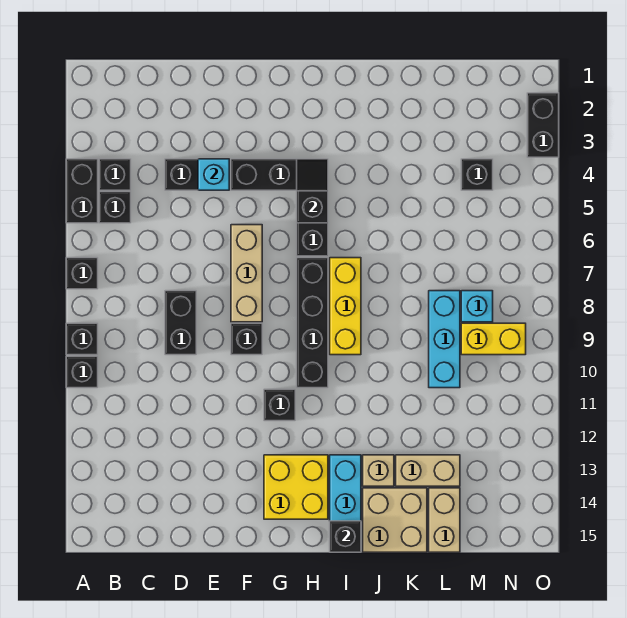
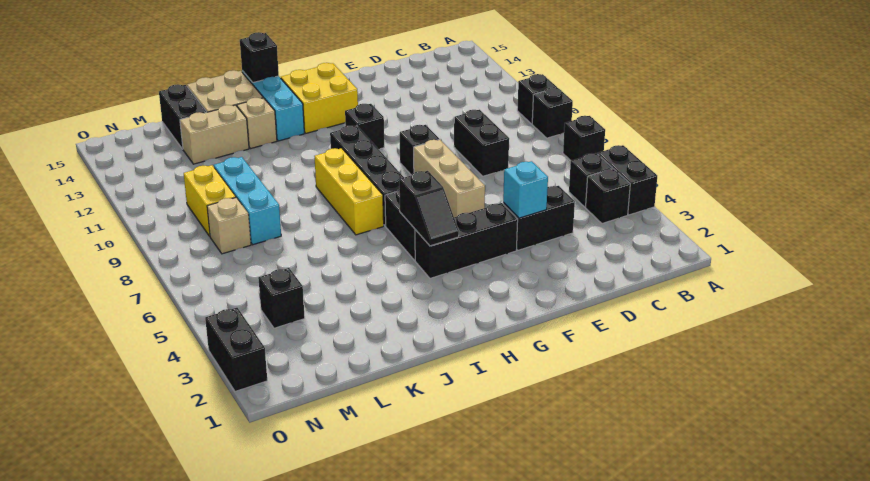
tan brick L14:L15 level 1 -> black brick L14:L15 level 1
cyan brick M8 level 1 -> tan brick M8 level 1
yellow brick M9:N9 level 1 -> yellow brick M9:M10 level 1

